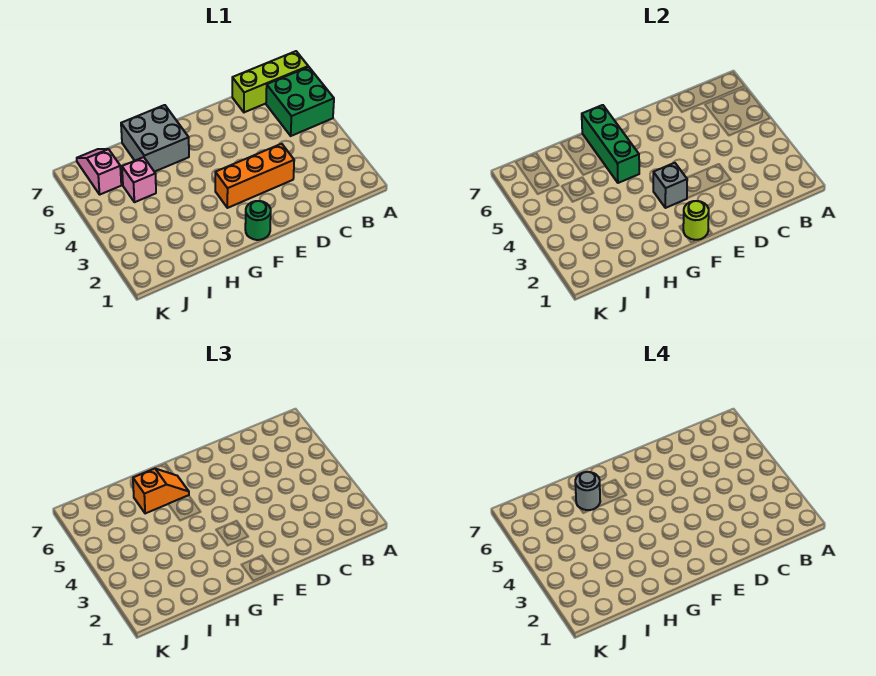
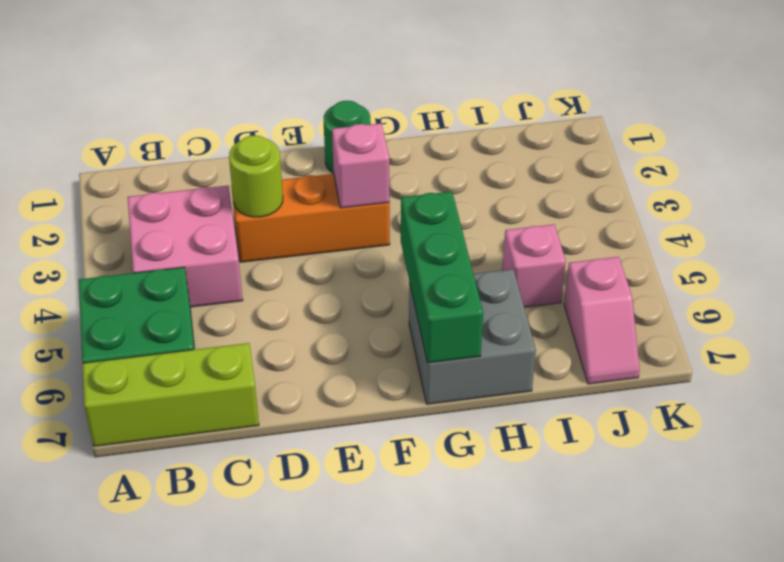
none -> pink brick B3:C4 level 1
lime round brick F1 level 2 -> lime round brick D3 level 2
grey brick F3 level 2 -> pink brick F3 level 2
orange slope G6:H6 level 3 top H -> none
grey round brick H6 level 4 -> none

